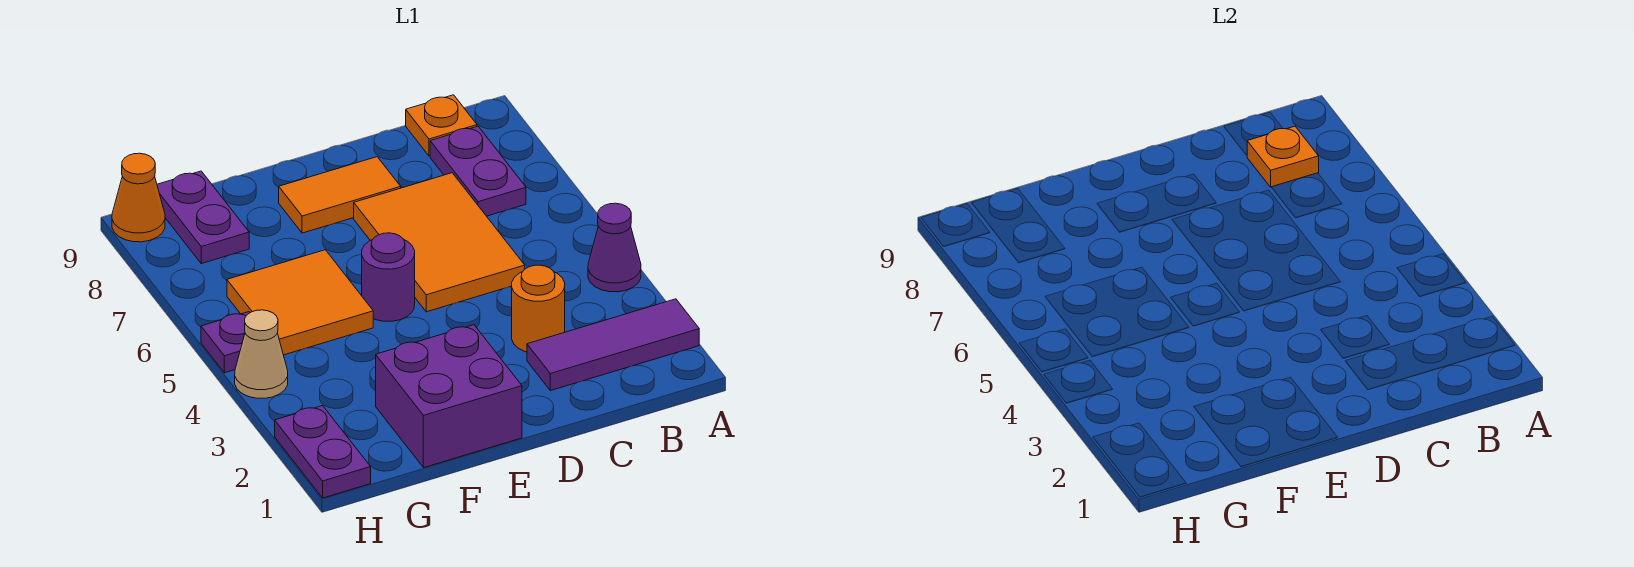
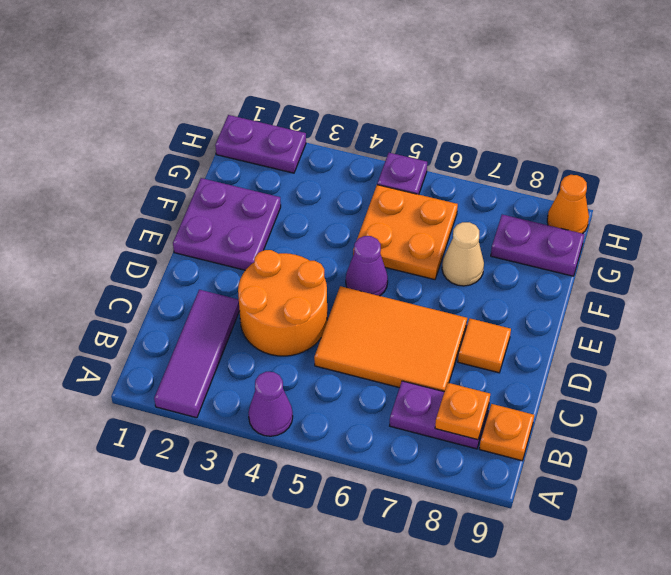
orange round brick C3 level 1 -> orange round brick C3:D4 level 1
orange tile D8:E8 level 1 -> orange tile D8 level 1
purple brick E1:F2 level 1 -> purple plate E1:F2 level 1
purple round brick E5 level 1 -> purple cone E5 level 1
orange tile F5:G6 level 1 -> orange plate F5:G6 level 1
tan cone H4 level 1 -> tan cone F7 level 1

